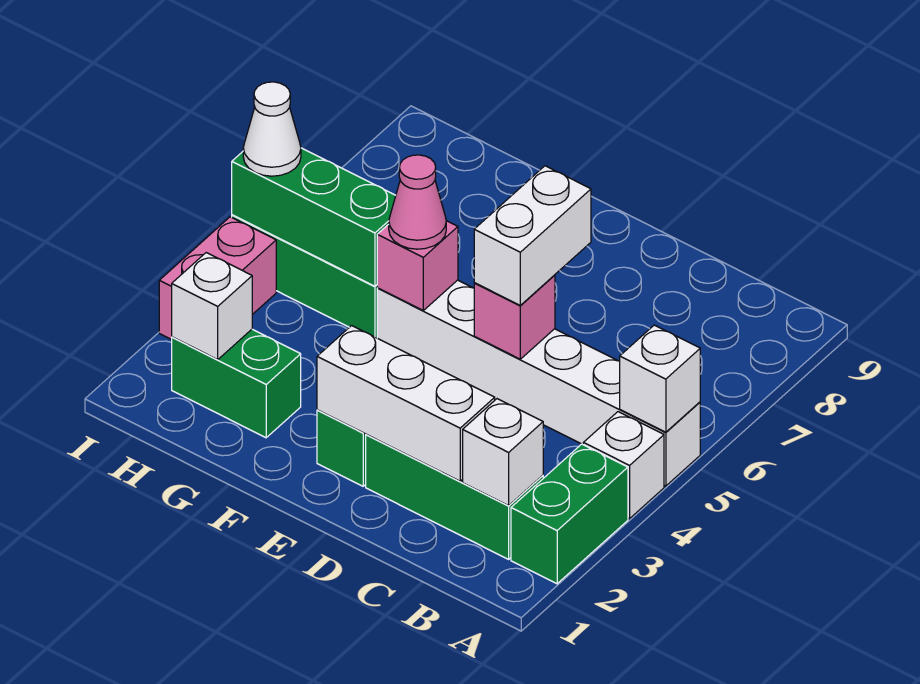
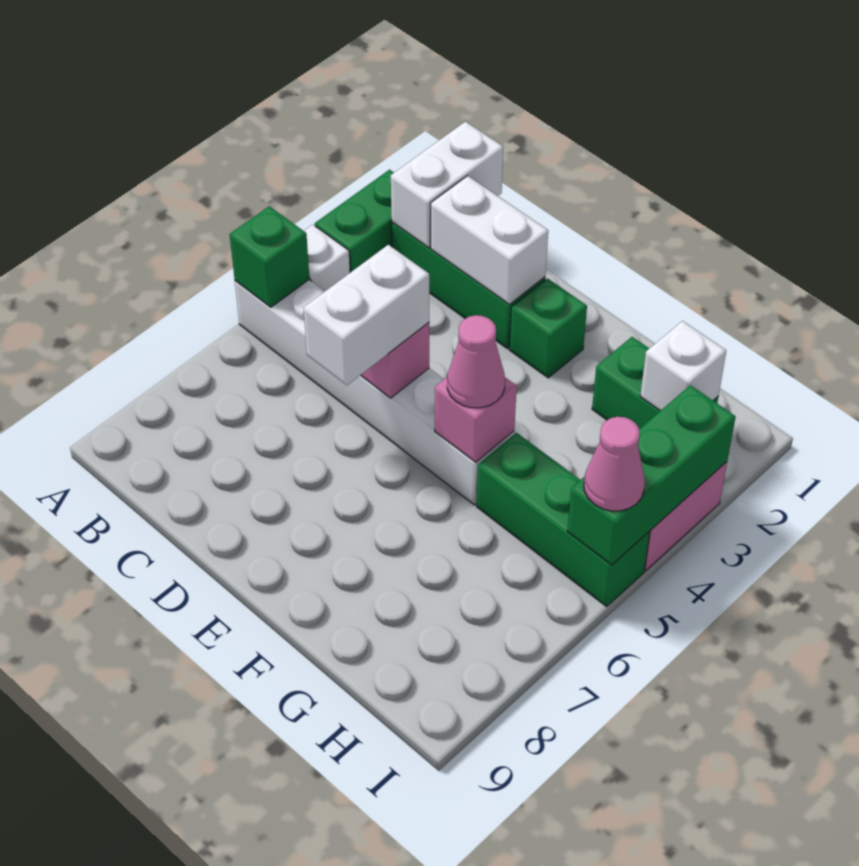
white brick A5 level 2 -> green brick A5 level 2
white brick B2 level 2 -> white brick B1:B2 level 2
white brick C2:E2 level 2 -> white brick C2:D2 level 2
green brick G5:I5 level 2 -> green brick I3:I5 level 2
white cone I5 level 3 -> pink cone I5 level 3

